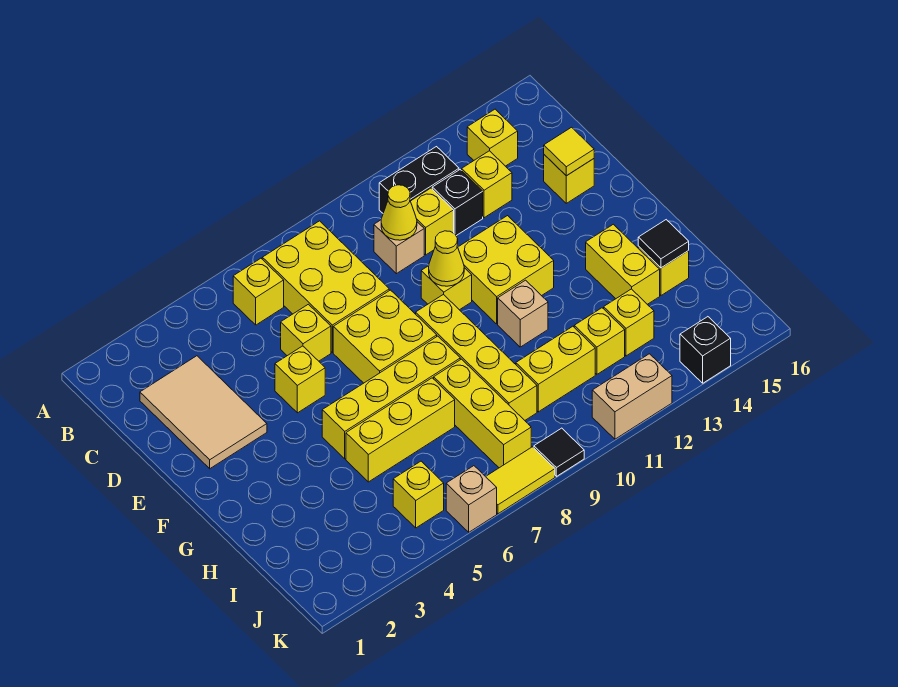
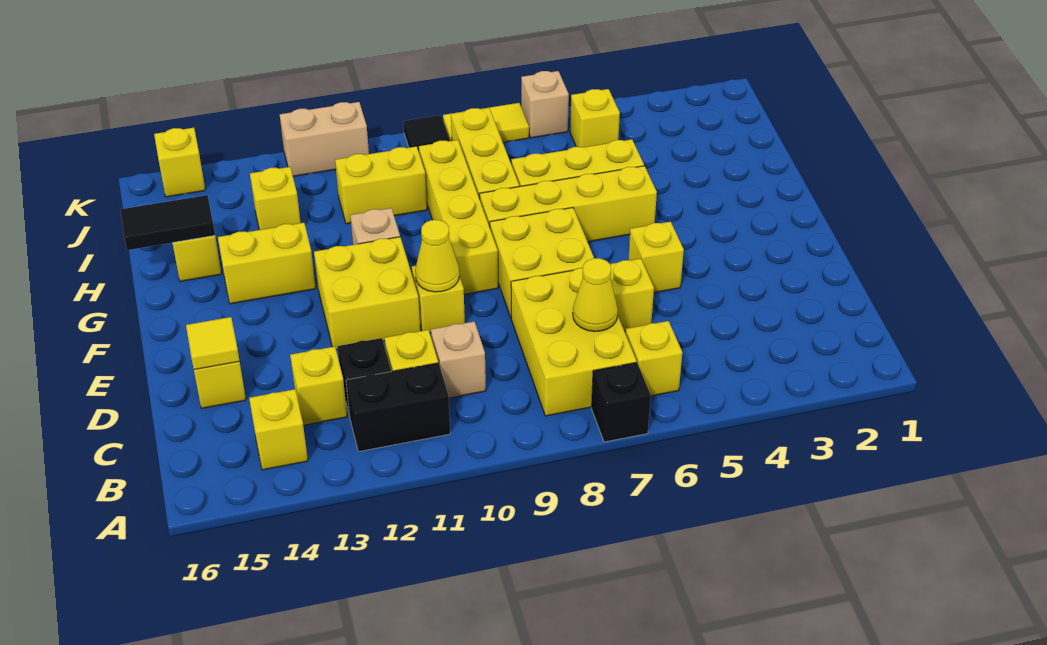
tan tile C2:E3 level 1 -> none
yellow cone C10 level 2 -> yellow cone C7 level 2
yellow brick G14:H14 level 1 -> yellow brick G13:G14 level 1
black tile H15 level 2 -> black tile H15:H16 level 2
yellow brick I12 level 1 -> yellow brick K15 level 1
black brick K14 level 1 -> black brick A7 level 1

